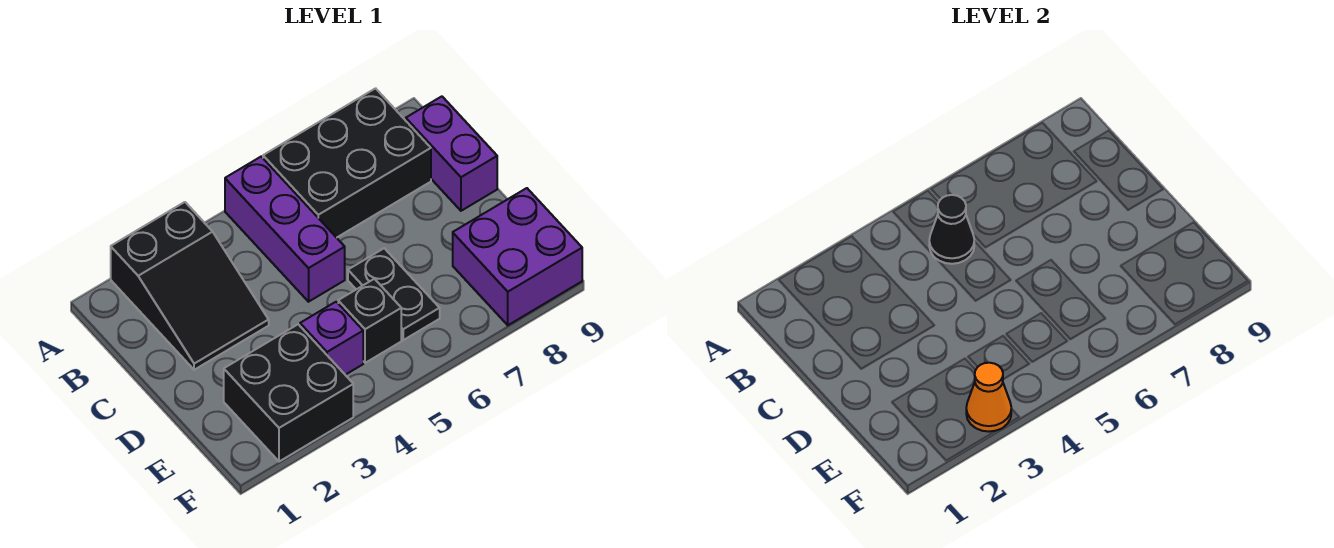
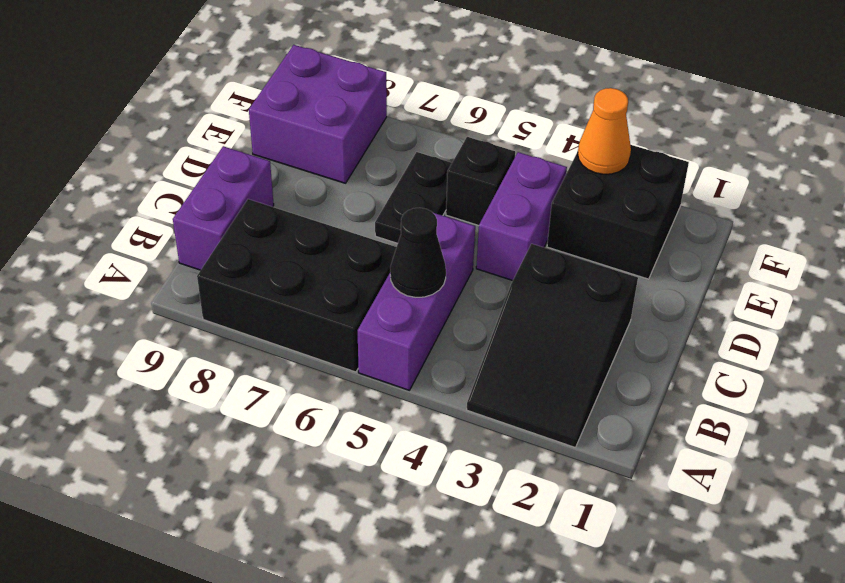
black slope A2:C3 level 1 top A -> black slope A2:C3 level 1 top C
purple brick E4 level 1 -> purple brick D4:E4 level 1

